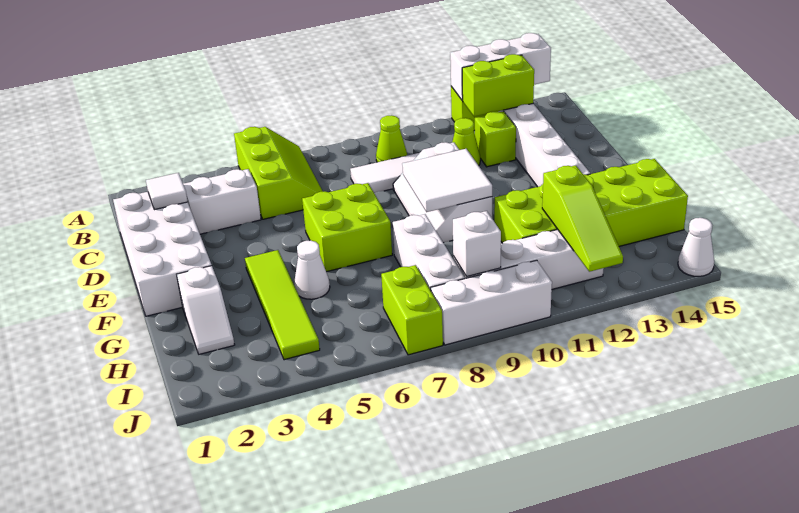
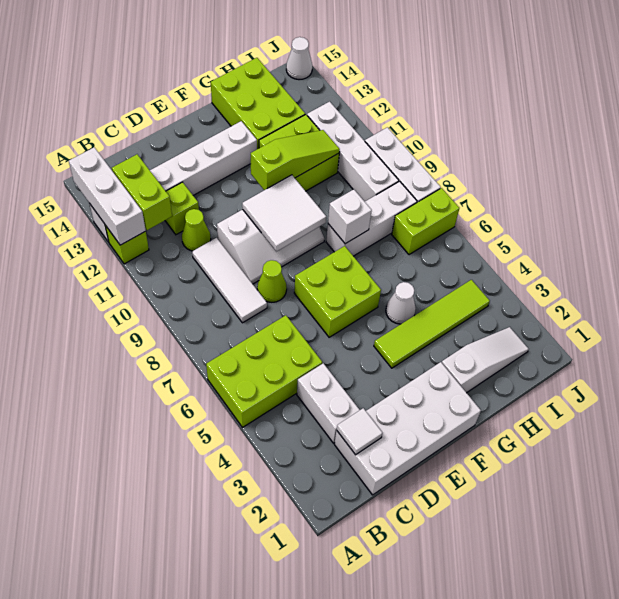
lime slope A5:C6 level 1 top 5 -> lime brick A5:C6 level 1
lime cone B9 level 1 -> lime cone D8 level 1
white slope G2:H2 level 1 top G -> white slope G2:I2 level 1 top G
lime slope H12:J12 level 2 top H -> lime slope F11:H11 level 2 top F
white brick I9 level 2 -> white brick G8 level 2

